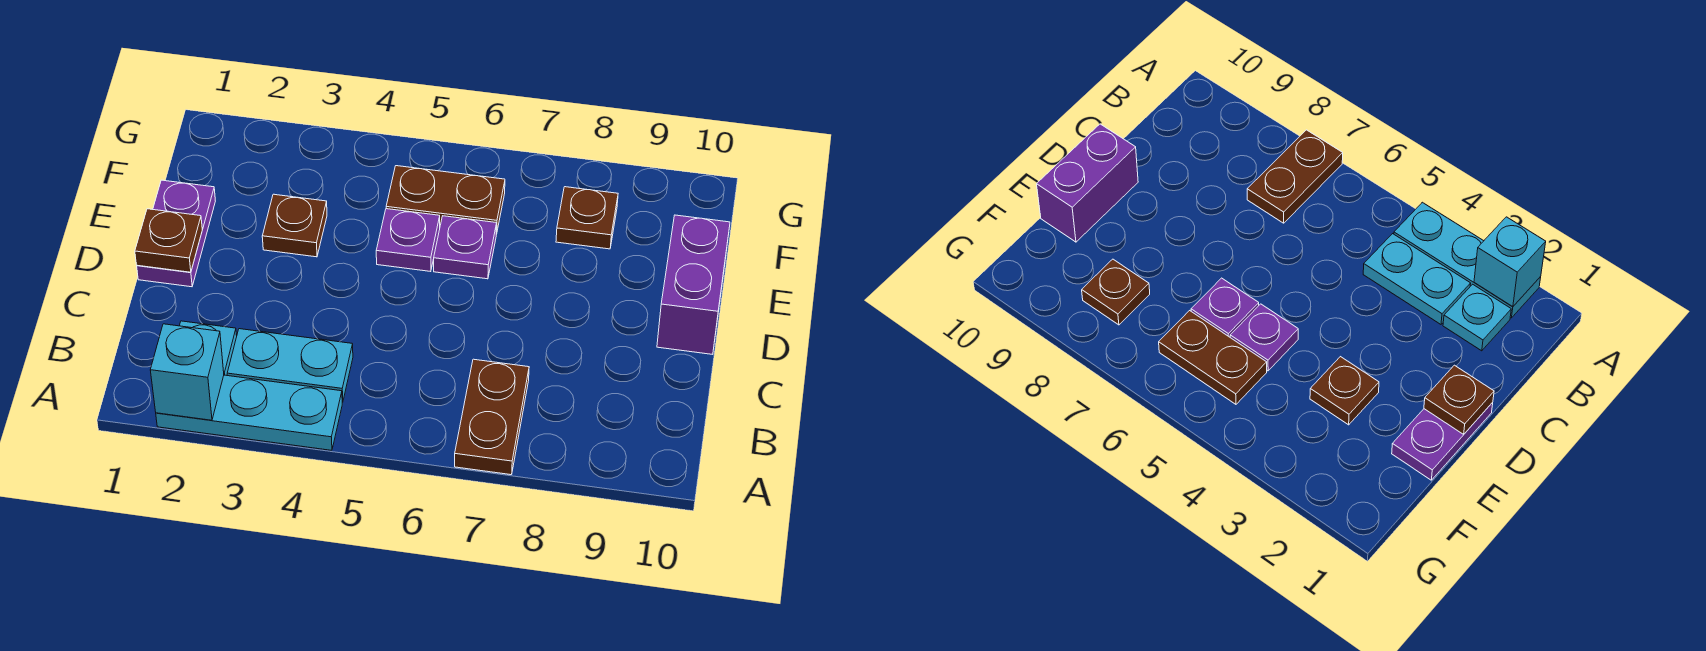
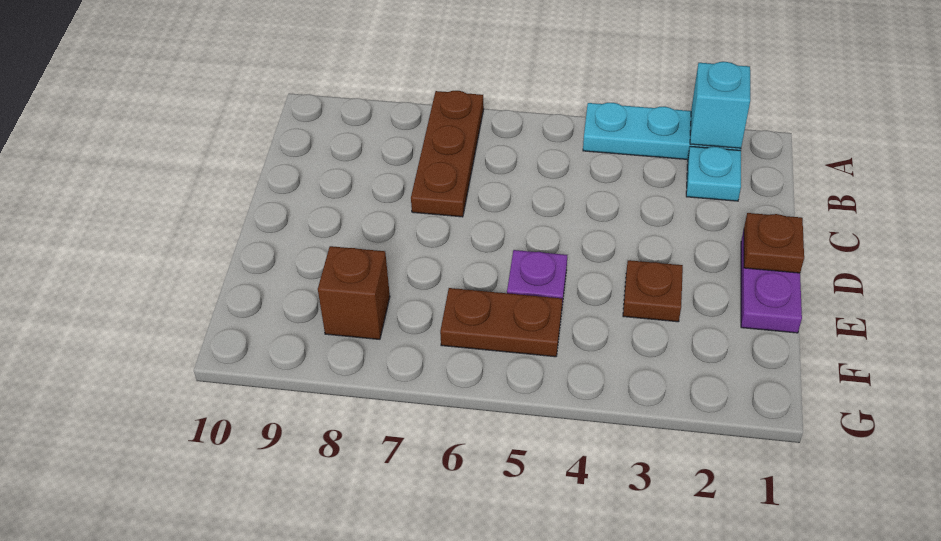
brown plate A7:B7 level 1 -> brown plate A7:C7 level 1
cyan plate B3:B4 level 1 -> none
purple brick D10:E10 level 1 -> none
purple plate E6 level 1 -> none
brown plate F8 level 1 -> brown brick F8 level 1

